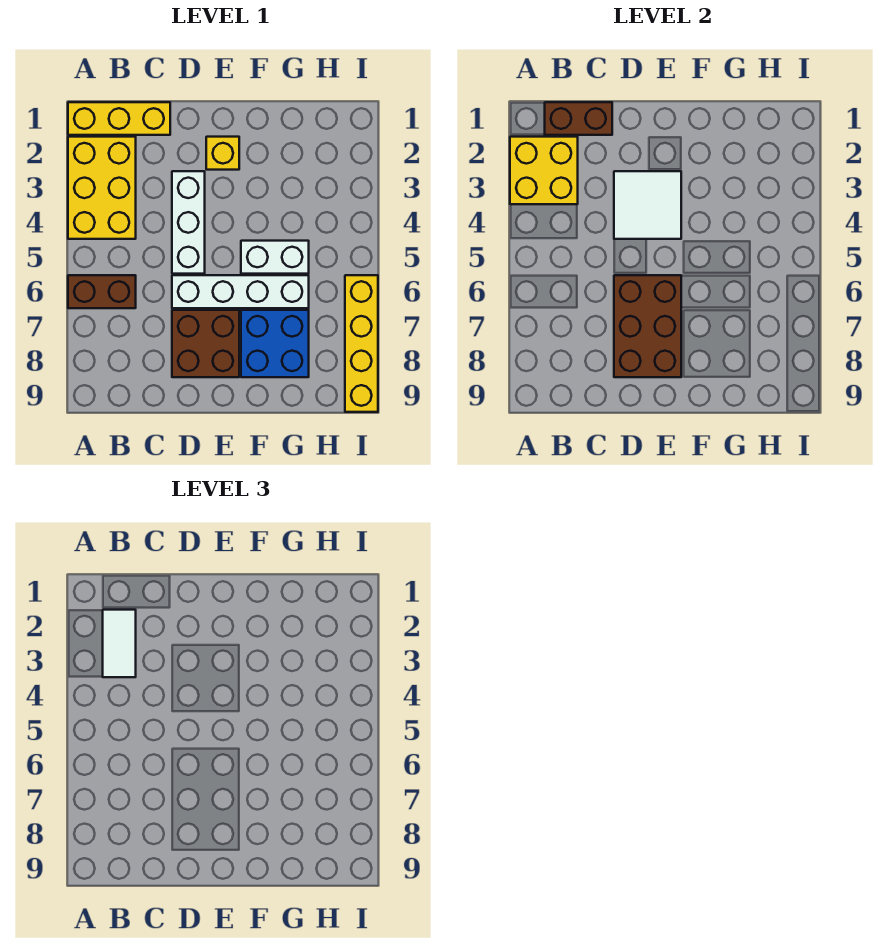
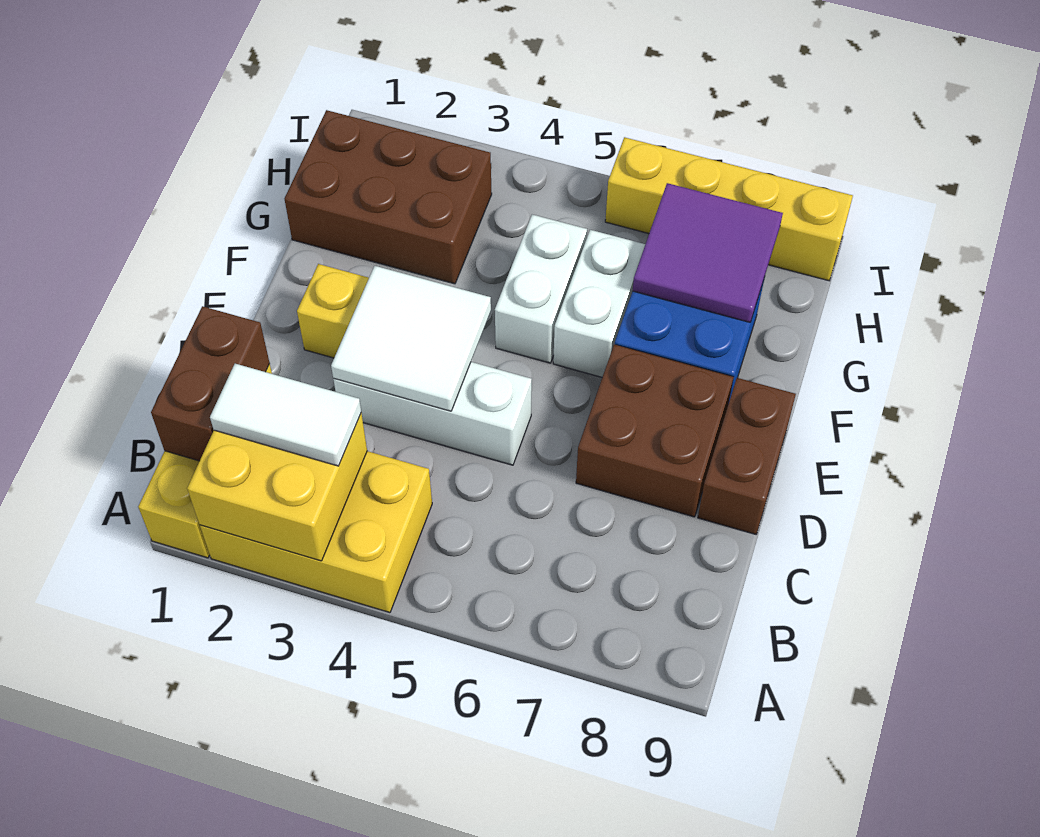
brown brick A6:B6 level 1 -> brown brick D9:E9 level 1
white brick D6:G6 level 1 -> white brick F6:G6 level 1
brown brick D6:E8 level 2 -> brown brick G1:H3 level 1
none -> purple tile G7:H8 level 2

